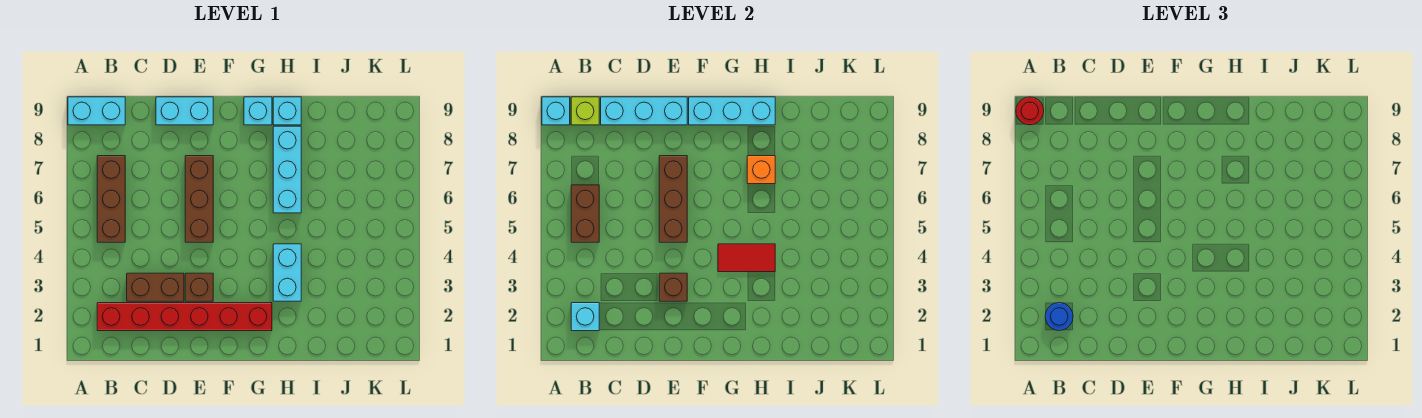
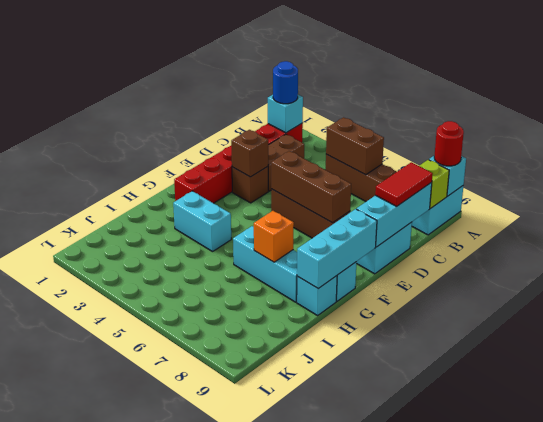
red tile G4:H4 level 2 -> red tile C9:D9 level 3

